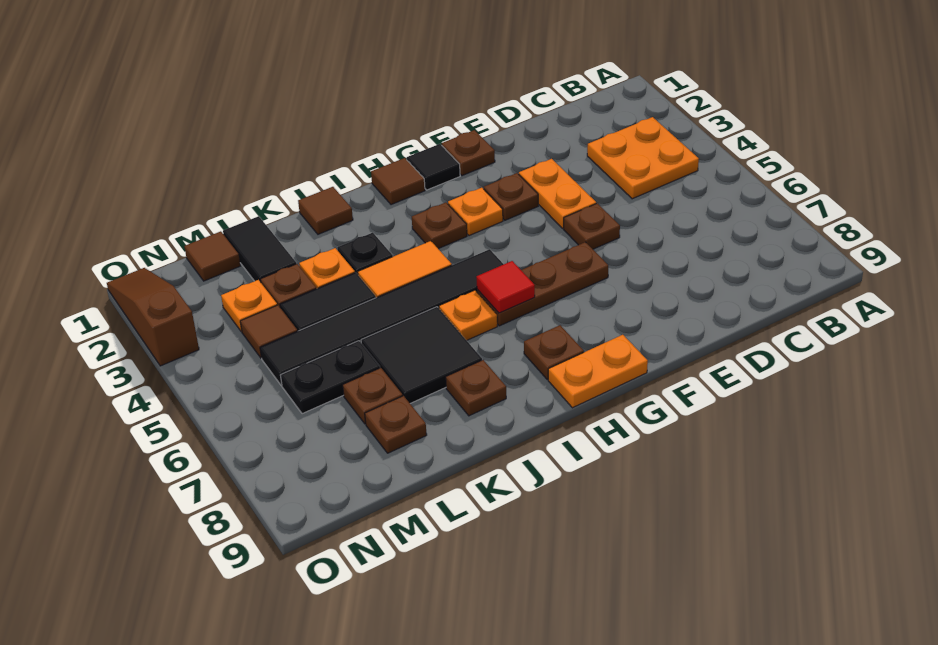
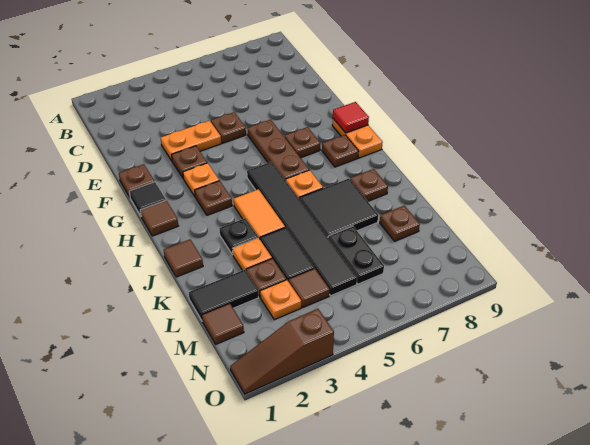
orange plate B3:C4 level 1 -> none
red tile H6 level 2 -> red tile G9 level 2
brown plate L7 level 1 -> brown plate G7 level 1

